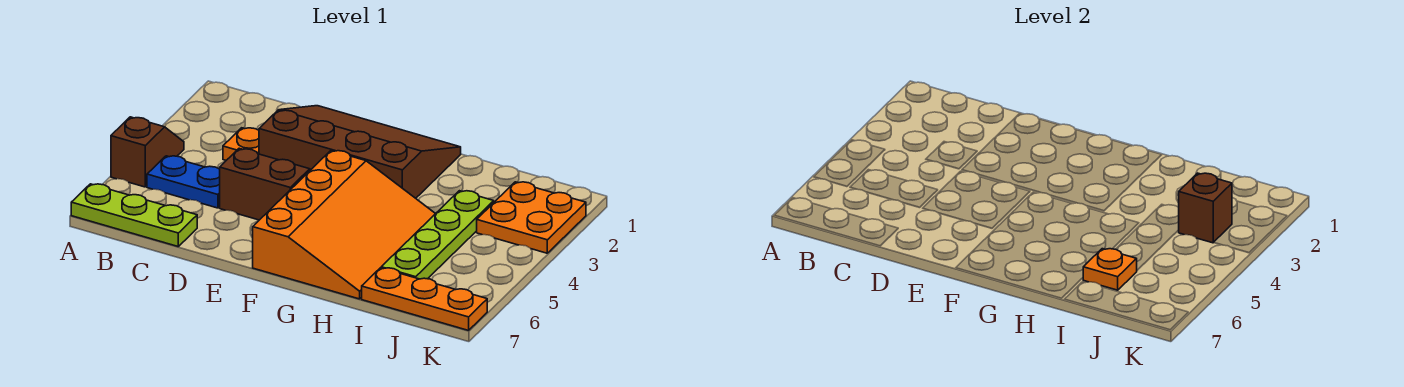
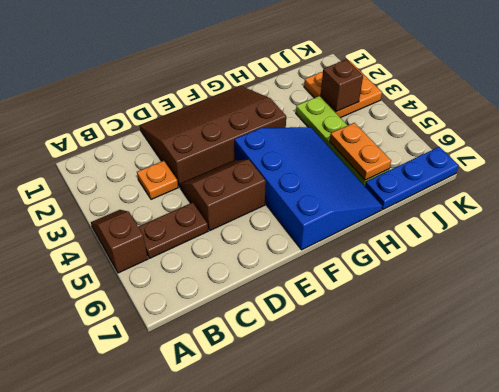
lime plate A7:C7 level 1 -> none
blue plate B5:C5 level 1 -> brown plate B5:C5 level 1
orange slope F4:H7 level 1 top F -> blue slope F4:H7 level 1 top F
orange plate I6 level 2 -> orange plate I5:I6 level 2
orange plate I7:K7 level 1 -> blue plate I7:K7 level 1

